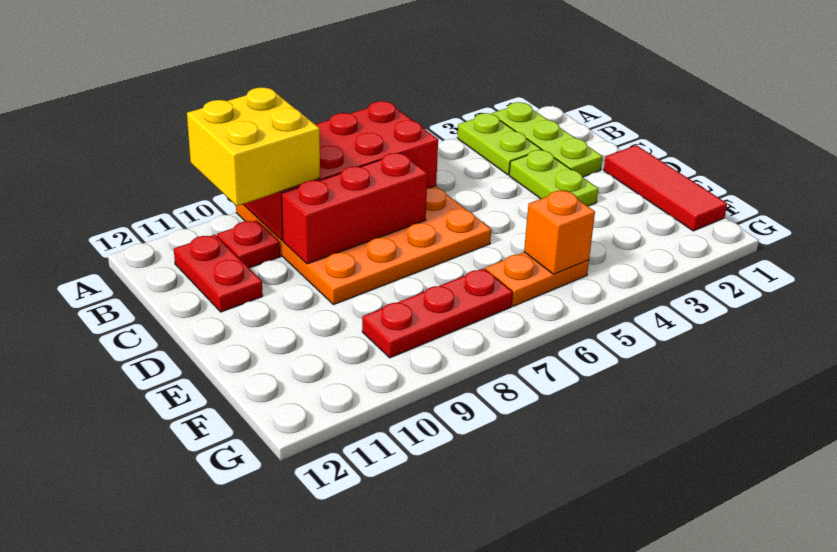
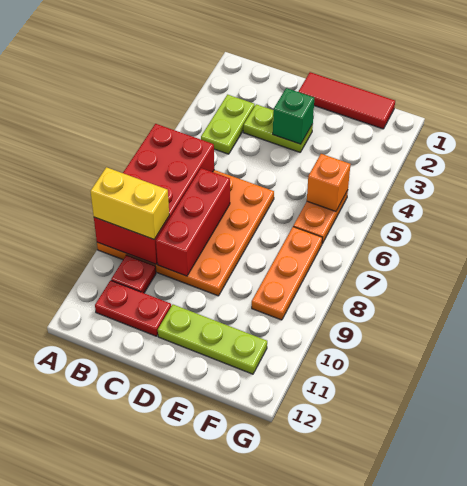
lime plate A2:C2 level 1 -> lime plate D11:F11 level 1
lime plate A3:B3 level 1 -> lime plate B3:B4 level 1
yellow brick A9:B10 level 3 -> yellow brick A9:B9 level 3
none -> green brick D3 level 2
red plate F7:F9 level 1 -> orange plate F7:F9 level 1

